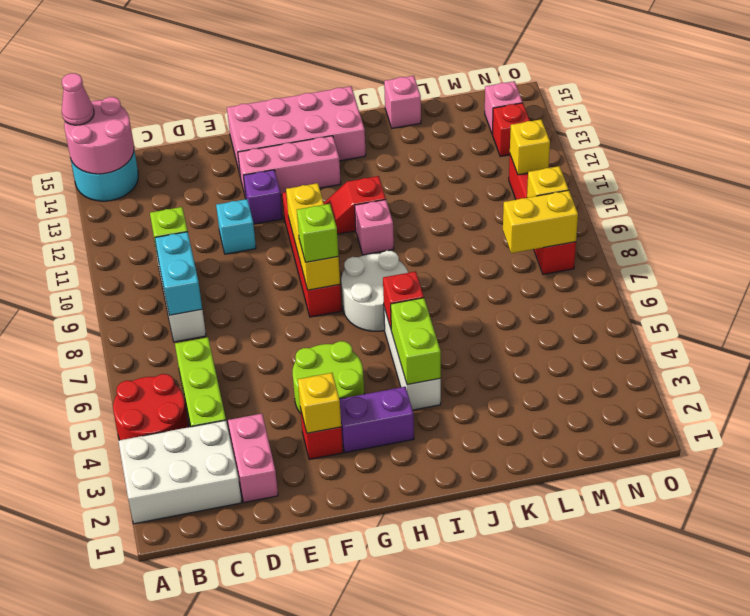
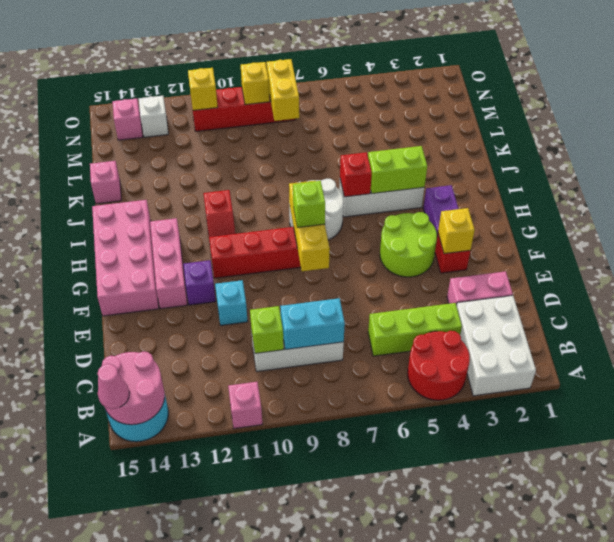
yellow brick G8:G10 level 2 -> yellow brick F8:H8 level 2
pink brick I10 level 1 -> pink brick A11 level 1
red brick N13 level 1 -> white brick N13 level 1

